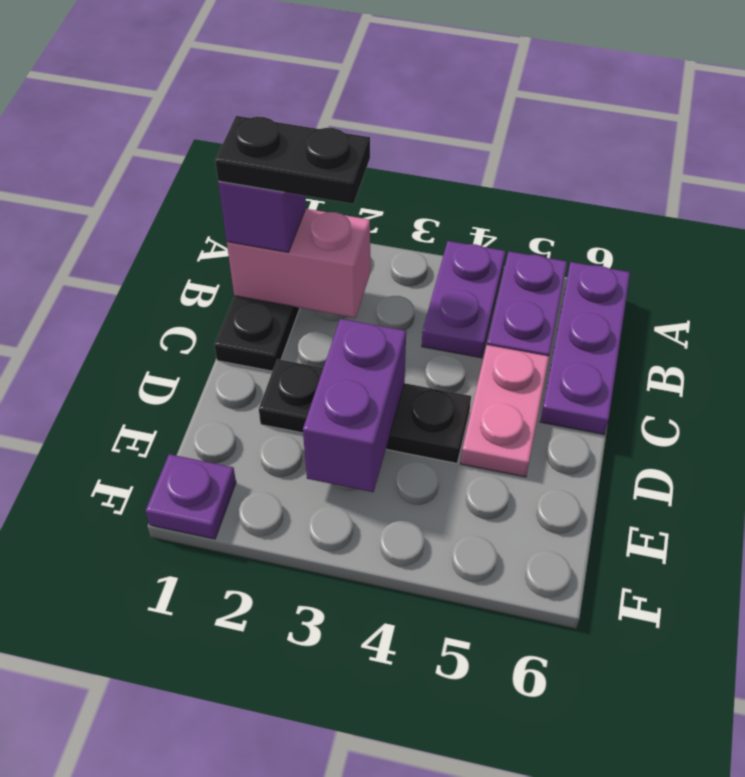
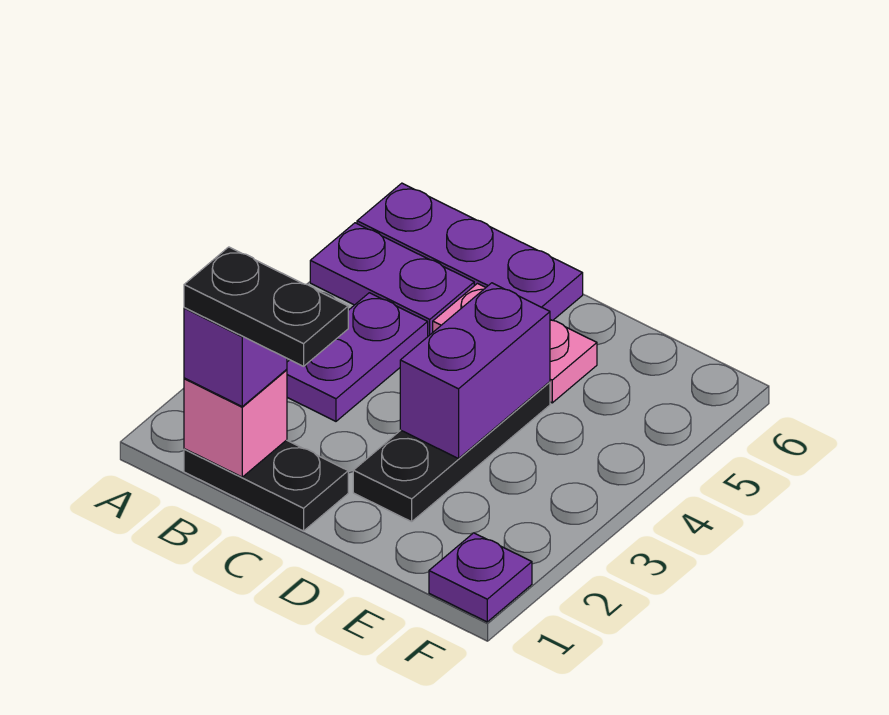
purple plate A4:B4 level 1 -> purple plate B3:B4 level 1
pink brick B1:B2 level 2 -> pink brick B1 level 2
black plate B1:B2 level 4 -> black plate B1:C1 level 4
purple brick D3:E3 level 2 -> purple brick D3:D4 level 2

